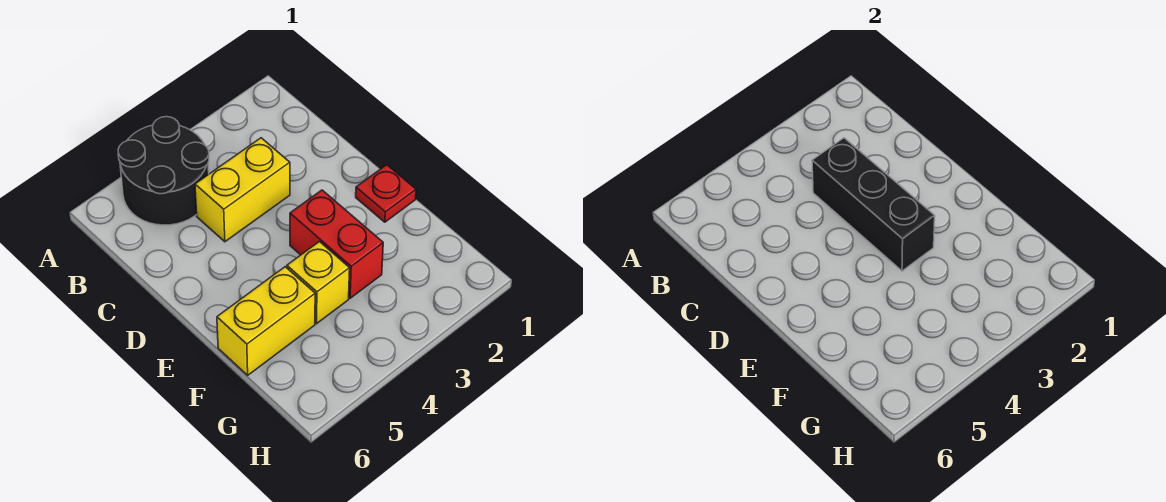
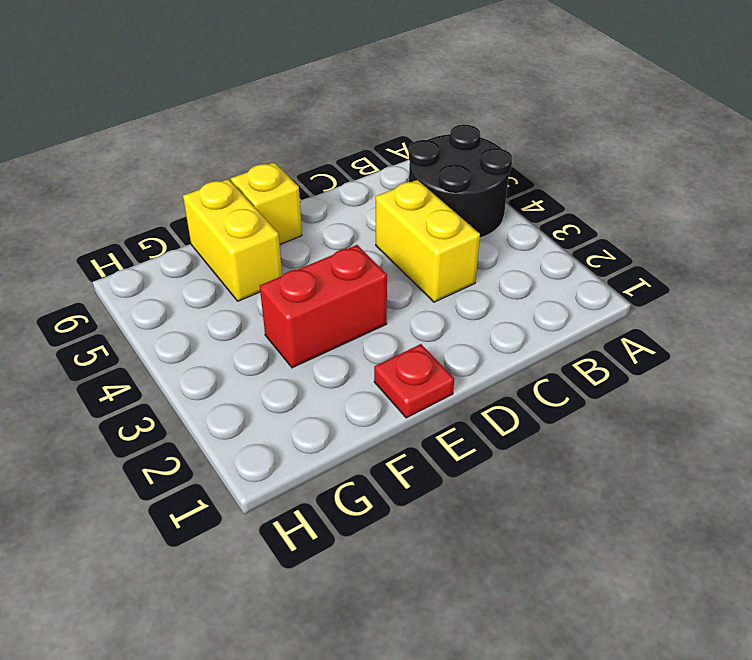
black brick C3:E3 level 2 -> none
yellow brick F4 level 1 -> yellow brick E6 level 1

